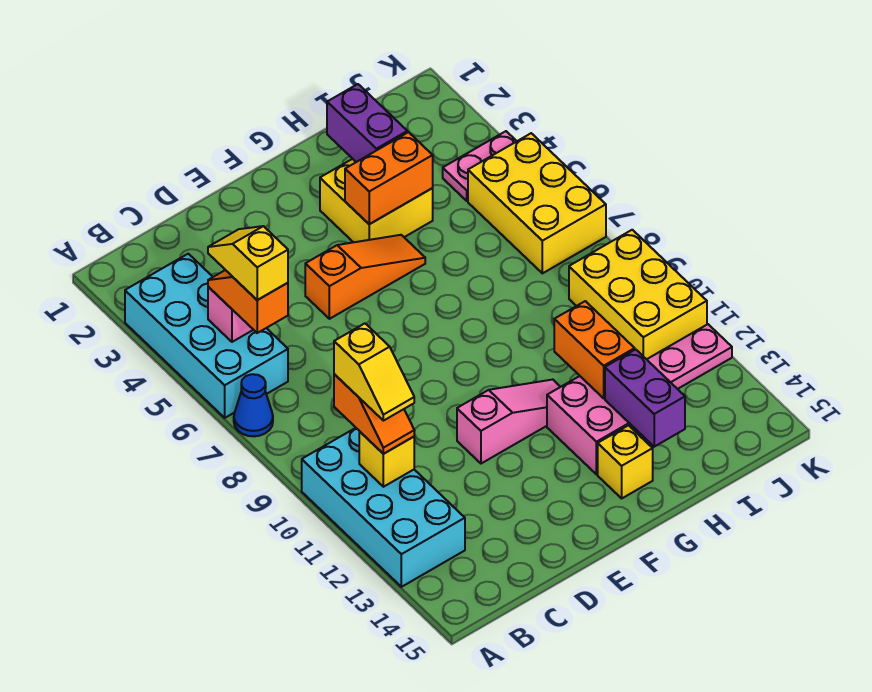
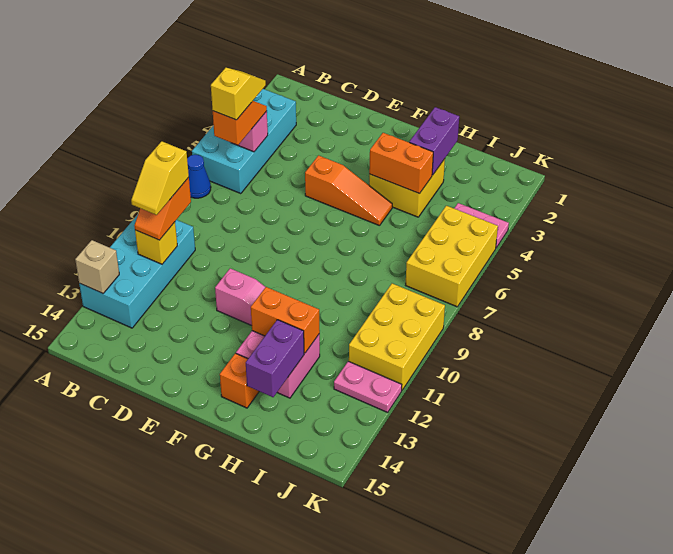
none -> tan brick A13 level 2
yellow brick G14 level 1 -> orange brick G14 level 1
orange brick H11:H12 level 2 -> orange brick G12:H12 level 2

